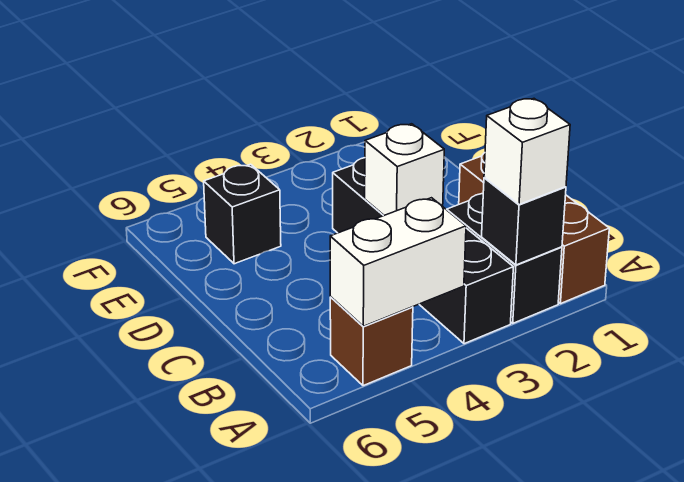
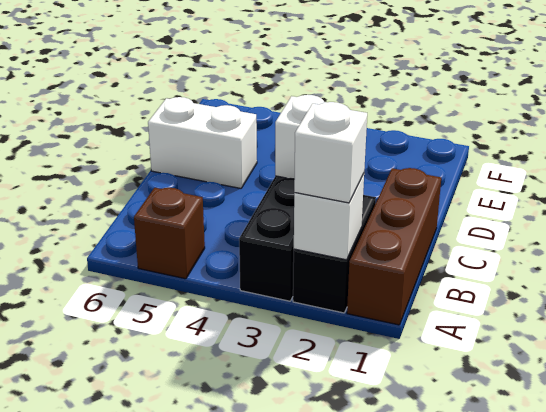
black brick A2 level 2 -> white brick A2 level 2
white brick A4:A5 level 2 -> white brick D5:D6 level 1
black brick E5 level 1 -> none

